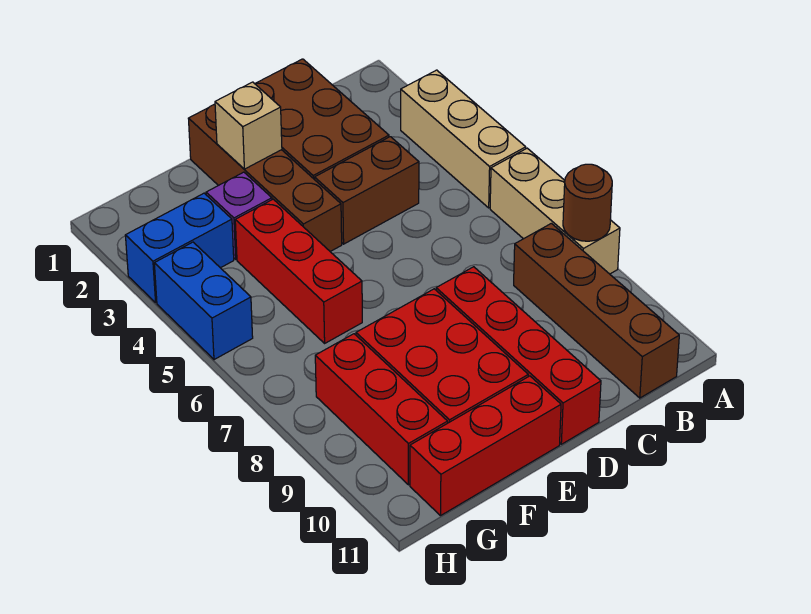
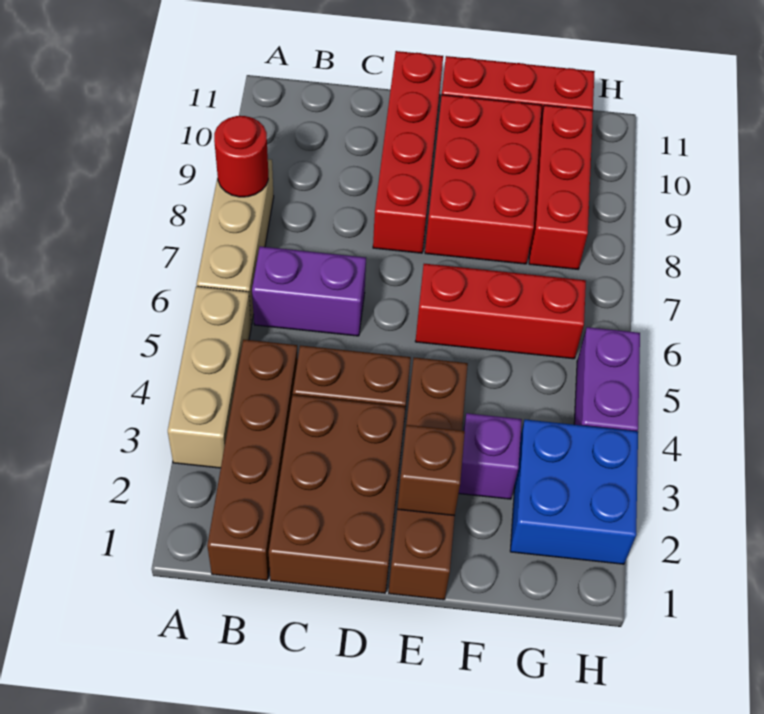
brown round brick A8 level 2 -> red round brick A8 level 2
none -> purple brick B6:C6 level 1
brown brick B8:B11 level 1 -> brown brick B1:B4 level 1
tan brick E2 level 2 -> brown brick E2 level 2
red brick F4:F6 level 1 -> red brick E6:G6 level 1
blue brick G3:H3 level 1 -> blue brick G2:H3 level 1
blue brick H4:H5 level 1 -> purple brick H4:H5 level 1

